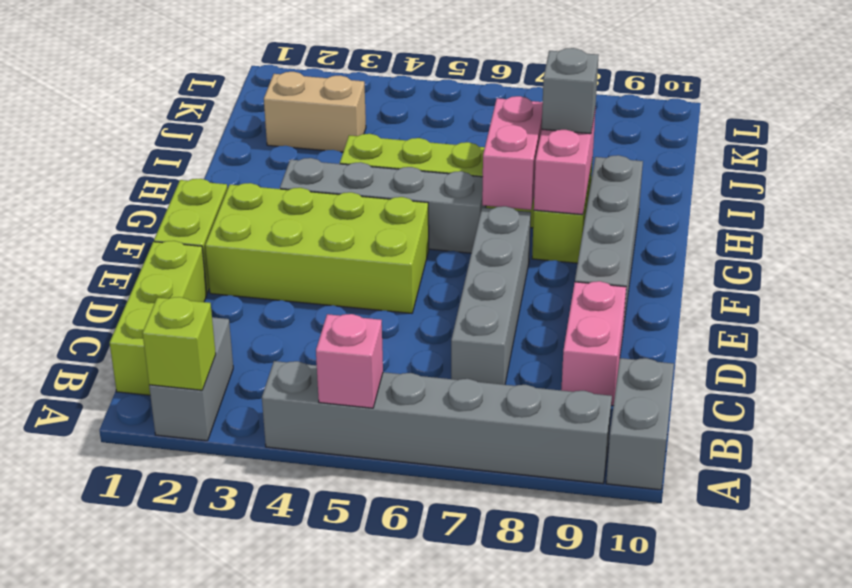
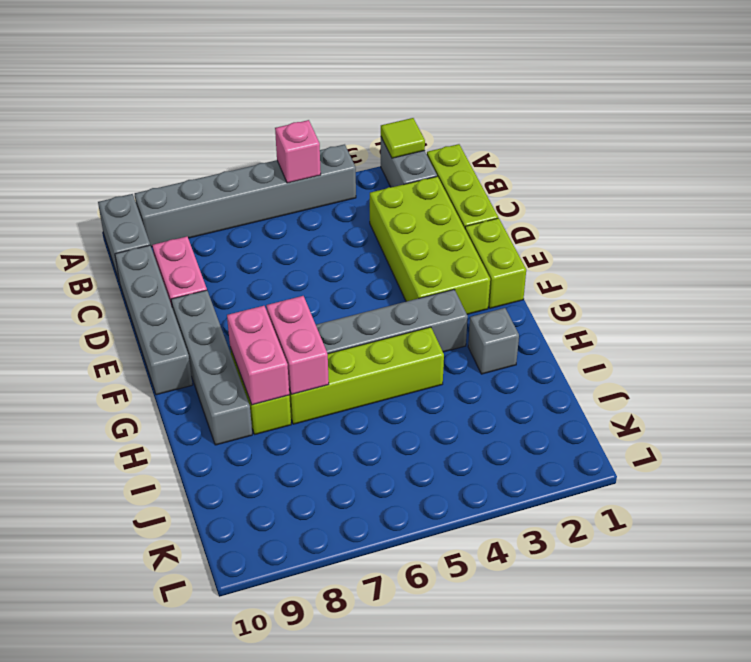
lime brick A2 level 2 -> lime tile A2 level 2
grey brick C7:F7 level 1 -> grey brick C10:F10 level 1
lime brick E2:F5 level 1 -> lime brick C2:F3 level 1
grey brick H8 level 3 -> grey brick H2 level 1
tan brick J2:J3 level 1 -> none

